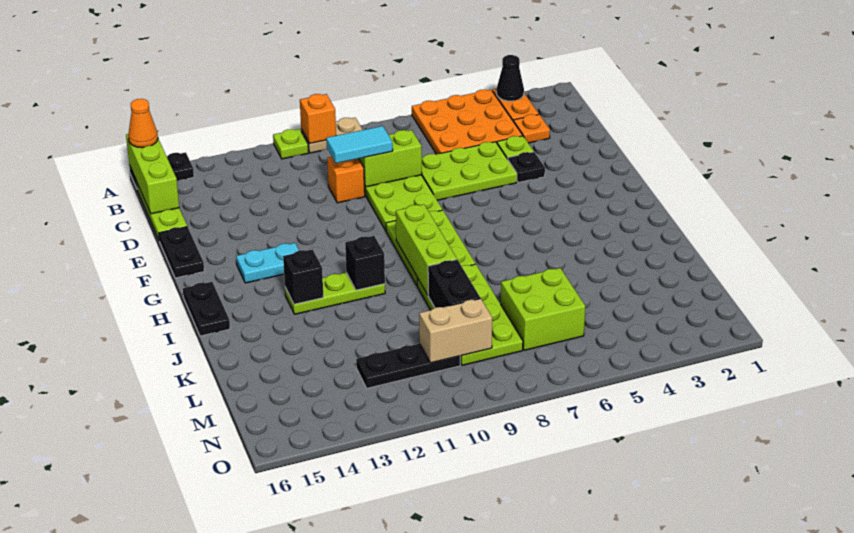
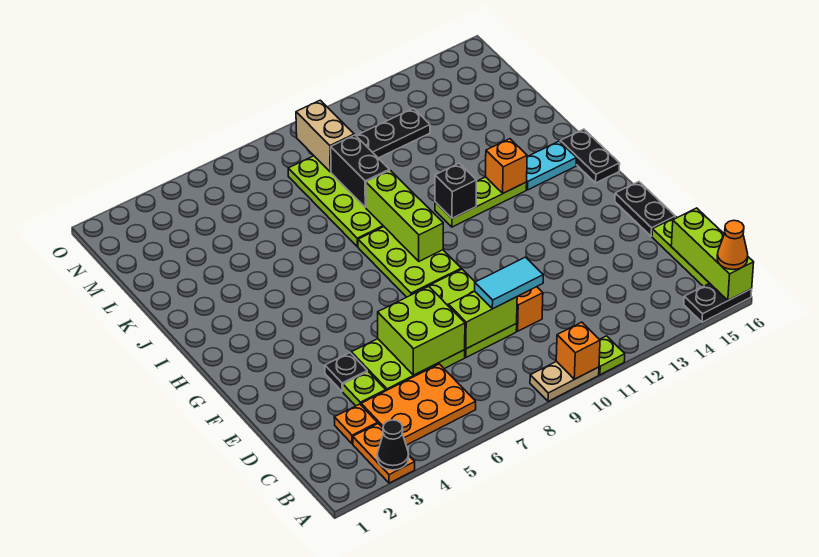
orange plate A4:C6 level 1 -> orange plate B4:C6 level 1
cyan plate G13:G14 level 1 -> cyan plate I14:I15 level 1
black brick I13 level 2 -> orange brick I13 level 2
lime brick L6:M7 level 1 -> lime brick D6:E7 level 2
tan brick M9:M10 level 2 -> tan brick M9:N9 level 2

